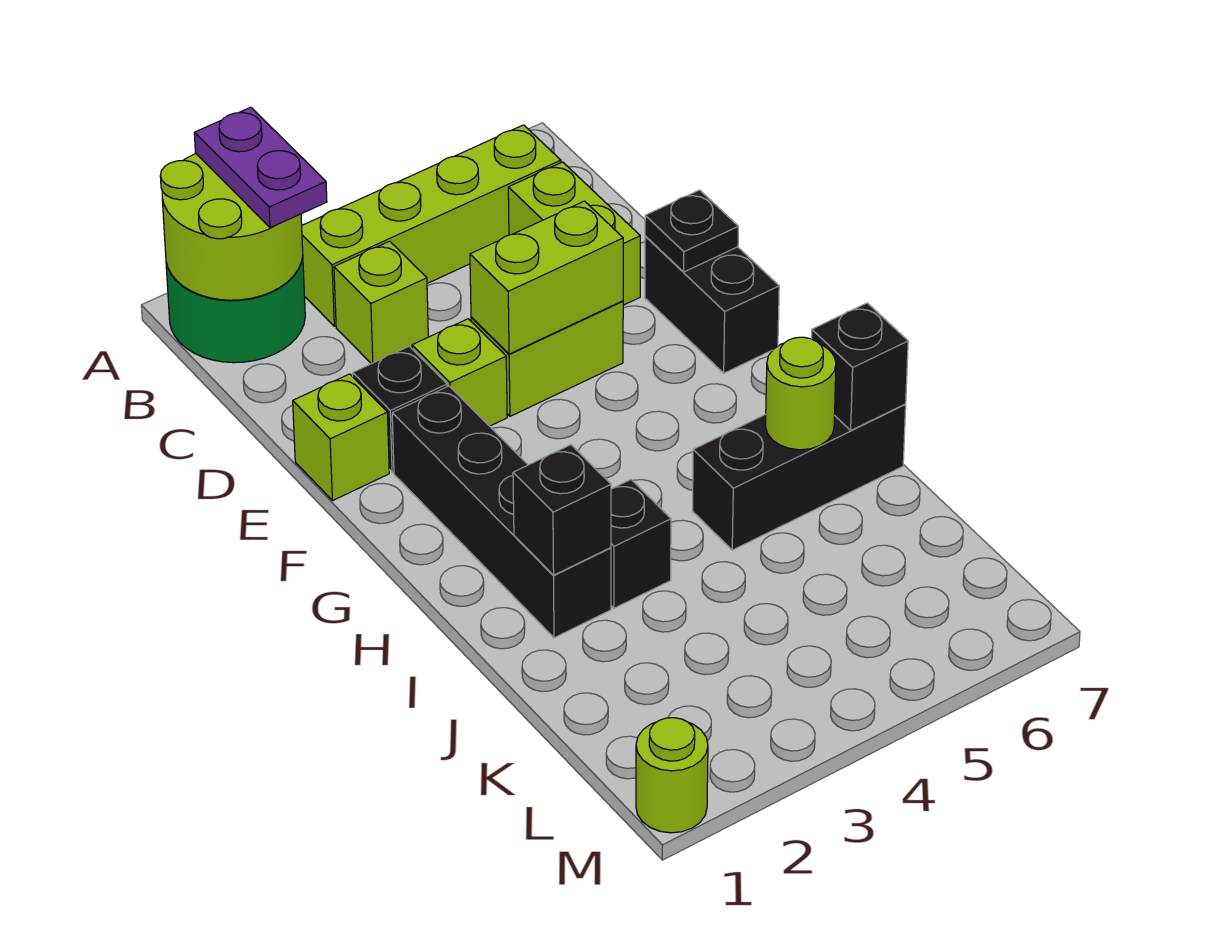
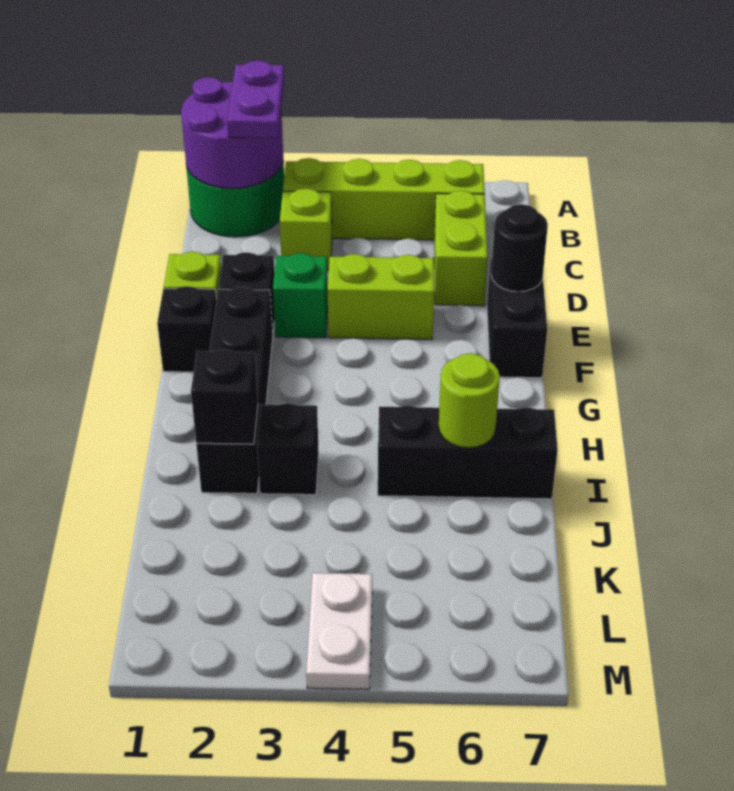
lime round brick A1:B2 level 2 -> purple round brick A1:B2 level 2
lime brick E3 level 1 -> green brick E3 level 1
lime brick E4:E5 level 2 -> none
black plate E7 level 2 -> black round brick E7 level 2
black brick I7 level 2 -> black brick F1 level 1
none -> white plate L4:M4 level 1
lime round brick M1 level 1 -> none

